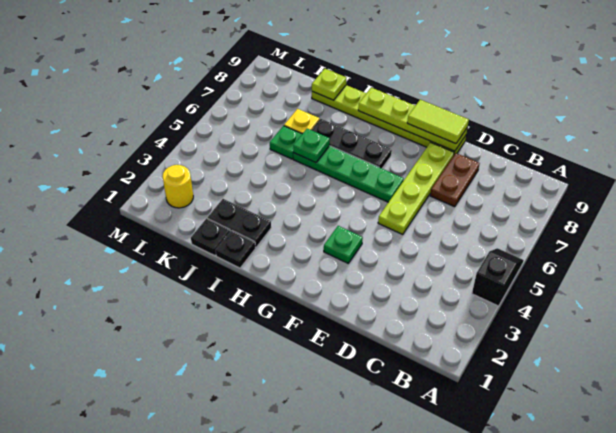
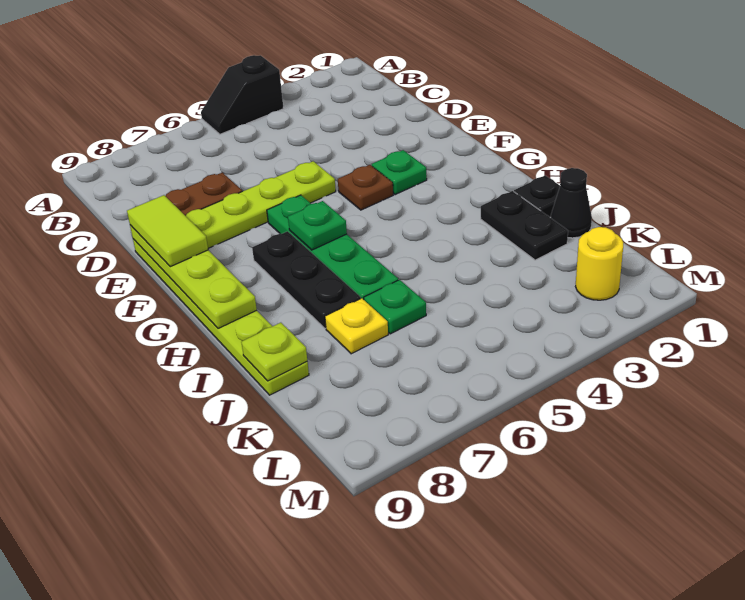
none -> brown plate F4 level 1
green plate I6 level 2 -> green plate G6 level 2
black plate J1 level 1 -> black cone J1 level 1

